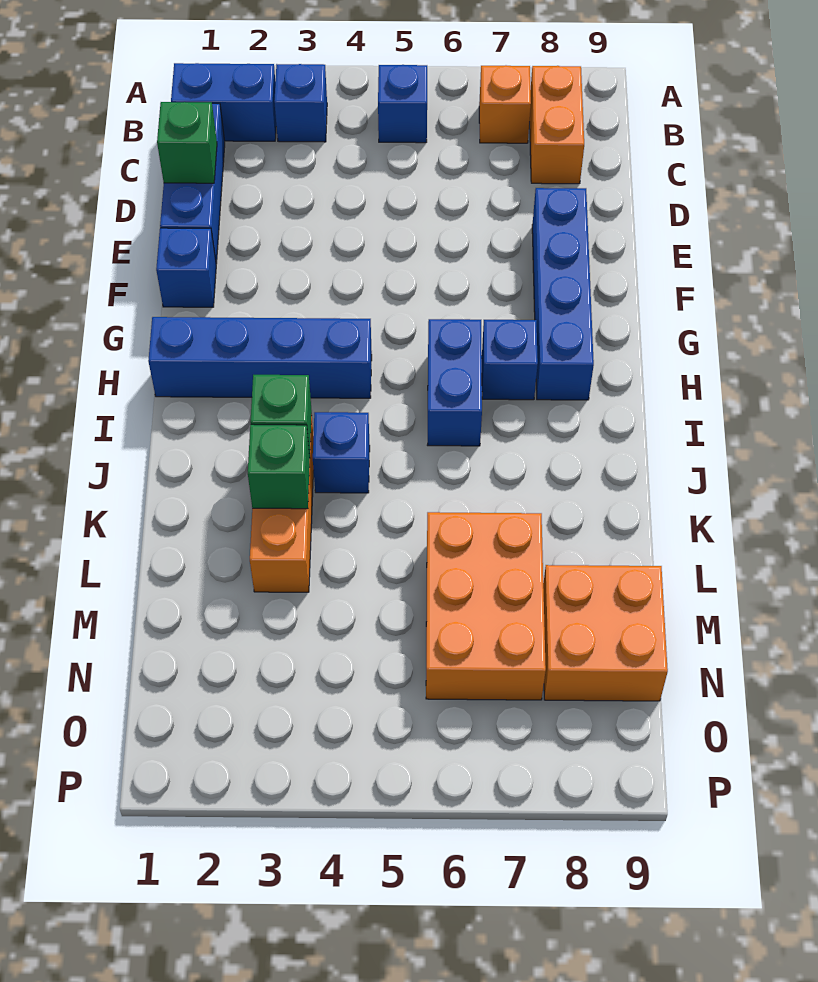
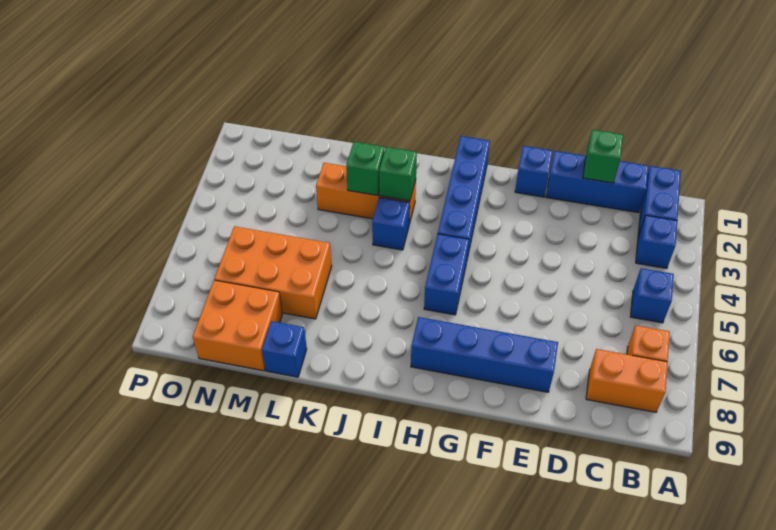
blue brick H6:I6 level 1 -> blue brick H5:H6 level 1
blue brick H7 level 1 -> blue brick L9 level 1

